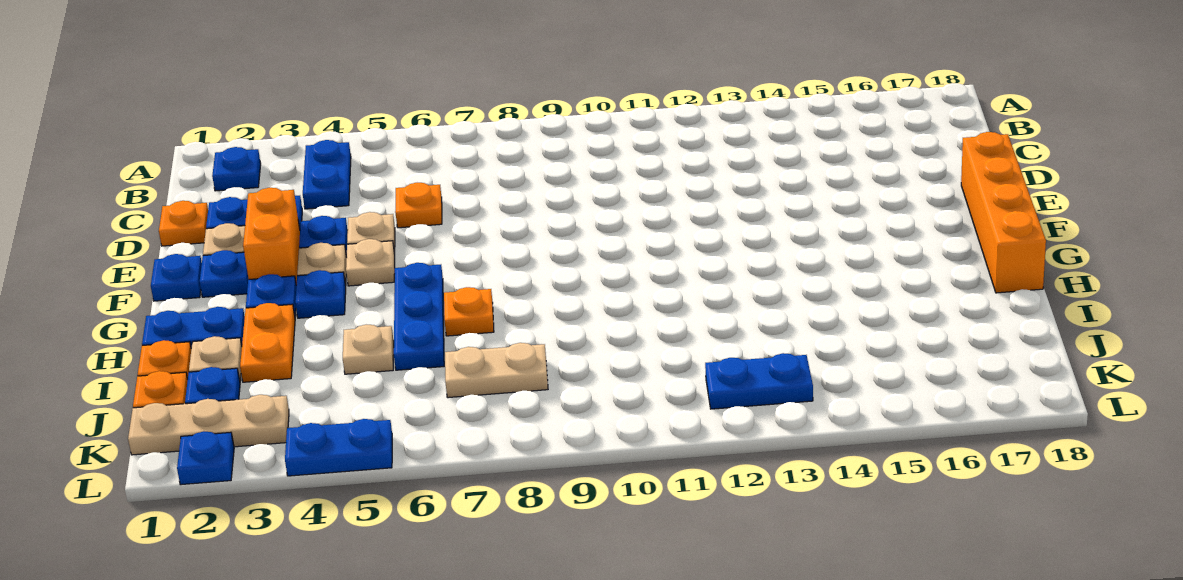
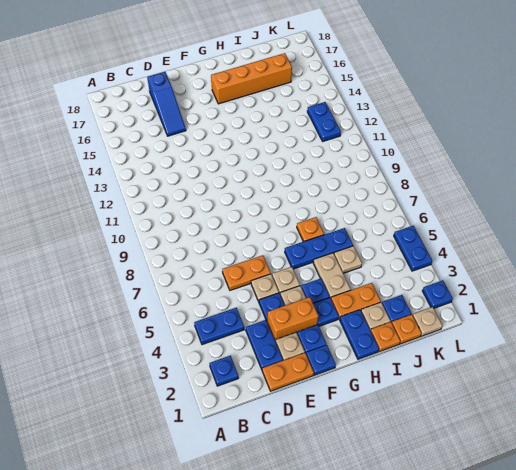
orange plate D1 level 1 -> orange plate D1:E1 level 1
orange plate D6 level 1 -> orange plate D6:E6 level 1
none -> blue slope D15:D17 level 1 top 17
orange brick E18:H18 level 1 -> orange brick G16:J16 level 1
tan plate J7:J8 level 1 -> tan plate H4:H5 level 1
tan plate K1:K3 level 1 -> tan plate K1 level 1

